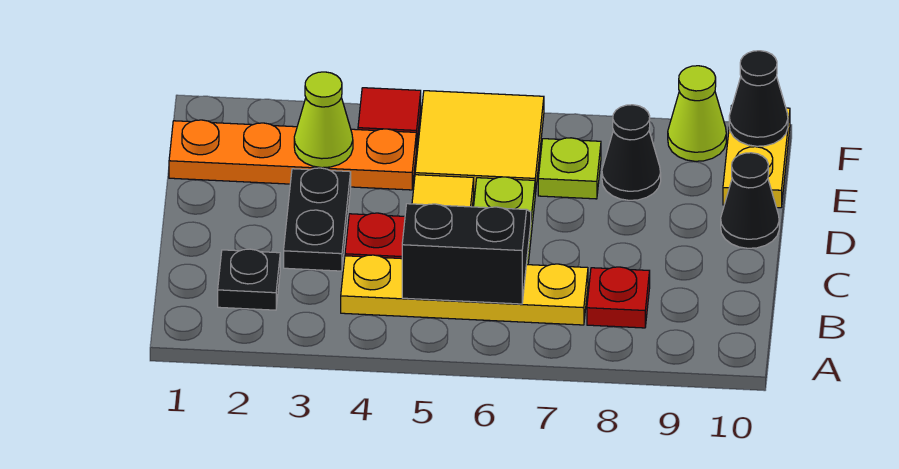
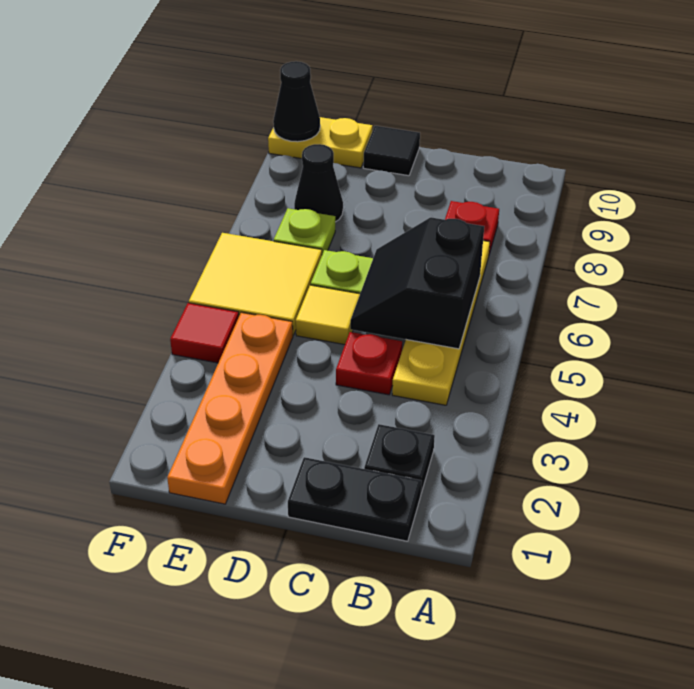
black plate C3:D3 level 1 -> black plate B1:C1 level 1
black cone D10 level 1 -> black tile D10 level 1
lime cone E3 level 2 -> none
lime cone F9 level 1 -> none

